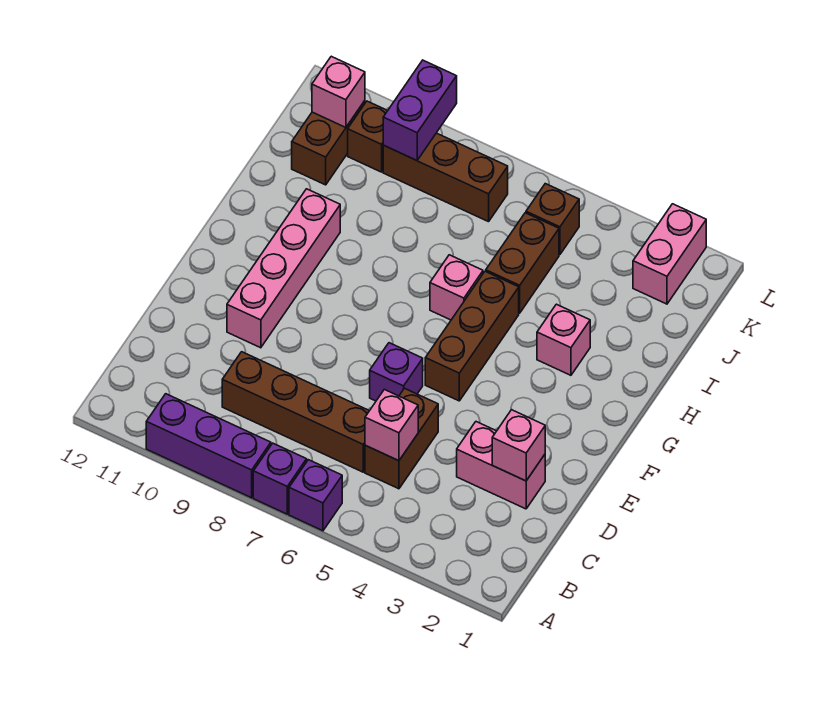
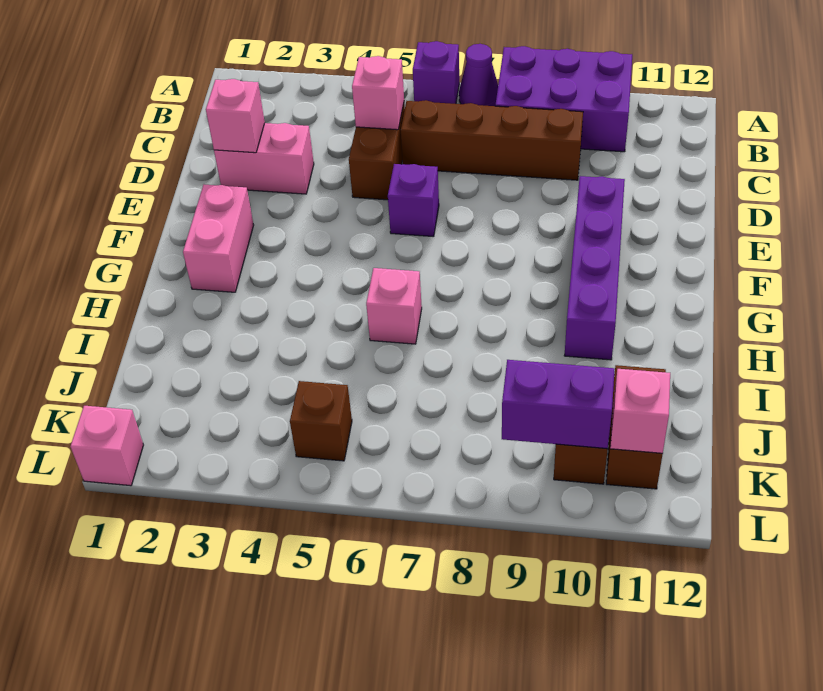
purple brick A7 level 1 -> purple cone A7 level 1
purple brick A8:A10 level 1 -> purple brick A8:B10 level 1
pink brick E10:H10 level 1 -> purple brick E10:H10 level 1
brown brick F5:H5 level 1 -> none
pink brick H3 level 1 -> pink brick L1 level 1
brown brick I5:J5 level 1 -> none
pink brick K2:L2 level 1 -> pink brick F2:G2 level 1
brown brick K7:K9 level 1 -> none
purple brick K9:L9 level 2 -> purple brick K9:K10 level 2

